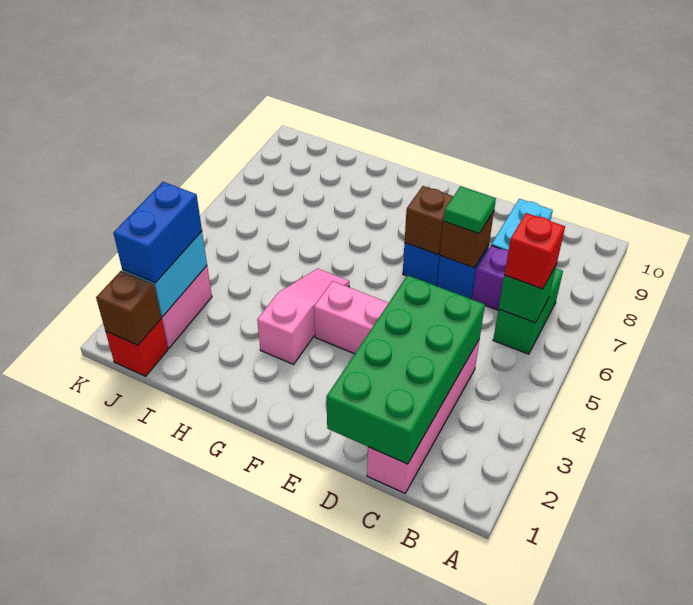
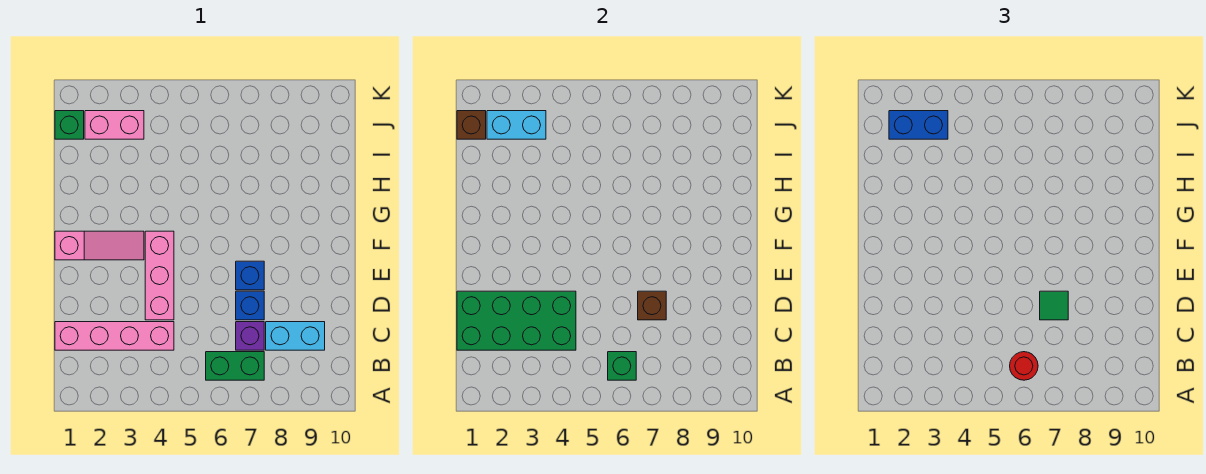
red brick B6 level 3 -> red round brick B6 level 3
brown brick E7 level 2 -> none
pink slope G3:G5 level 1 top 3 -> pink slope F1:F3 level 1 top 1
red brick J1 level 1 -> green brick J1 level 1

